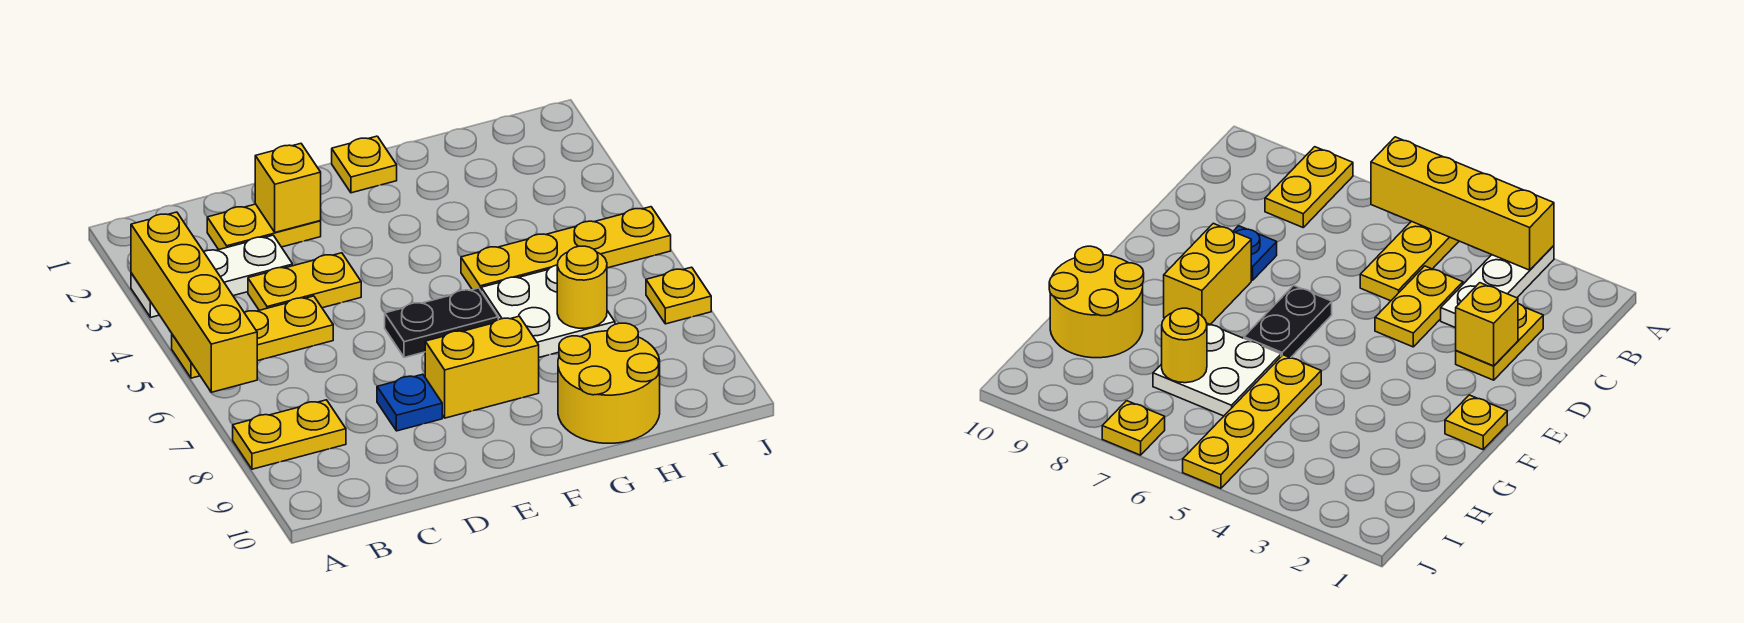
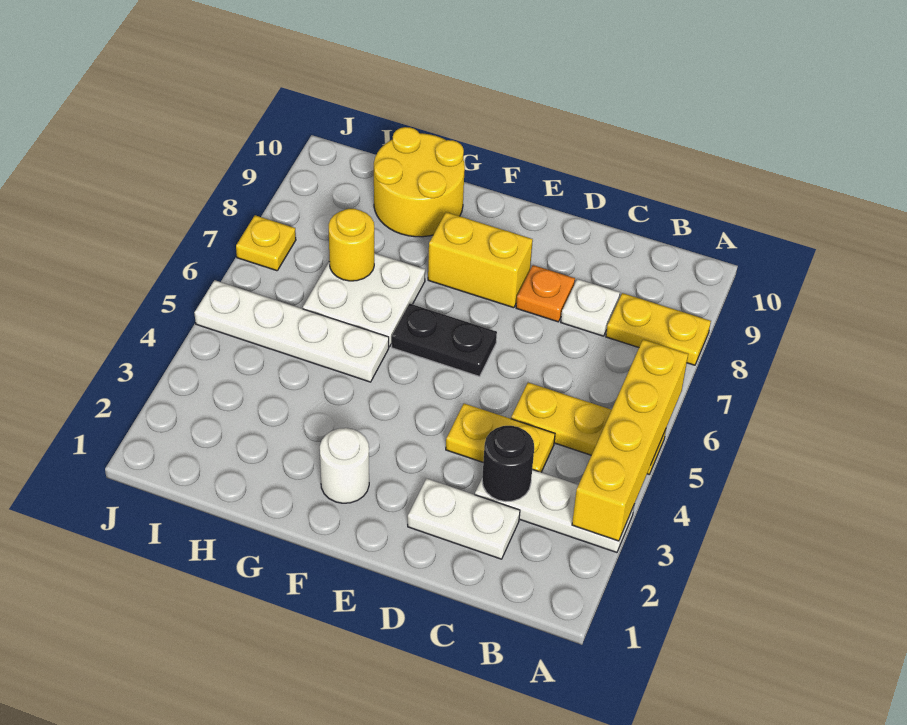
yellow plate C2:D2 level 1 -> white plate C2:D2 level 1
none -> black round brick C3 level 2
none -> white plate C8 level 1
yellow brick D2 level 2 -> none
blue plate D8 level 1 -> orange plate D8 level 1
yellow plate F1 level 1 -> none
none -> white round brick F2 level 1
yellow plate G5:J5 level 1 -> white plate G5:J5 level 1

